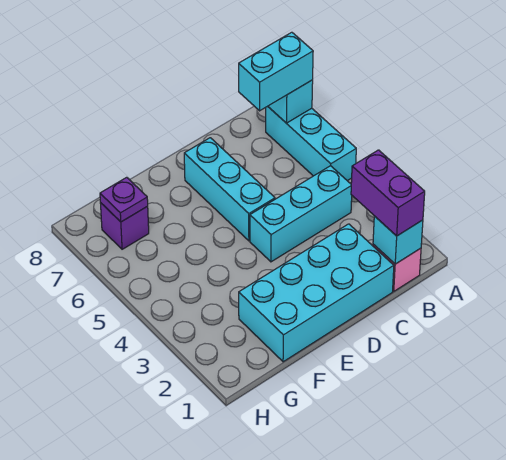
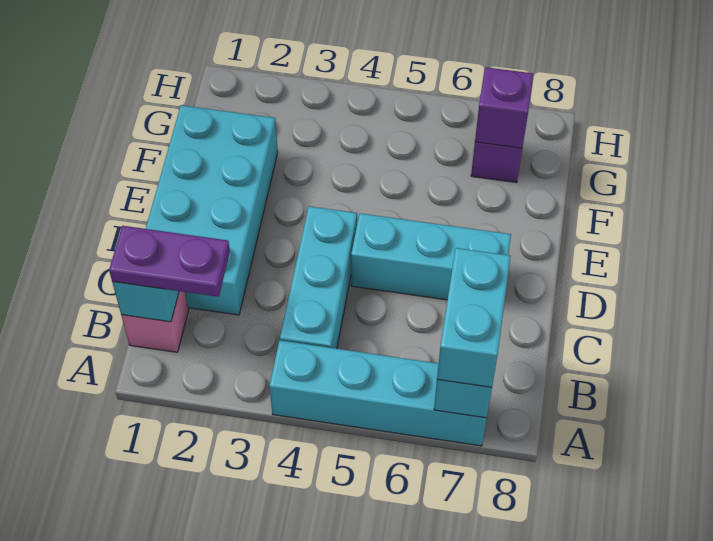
cyan brick A5:A7 level 1 -> cyan brick A4:A7 level 1
purple brick B1:B2 level 3 -> purple plate B1:B2 level 3
purple plate G7 level 2 -> purple brick G7 level 2

